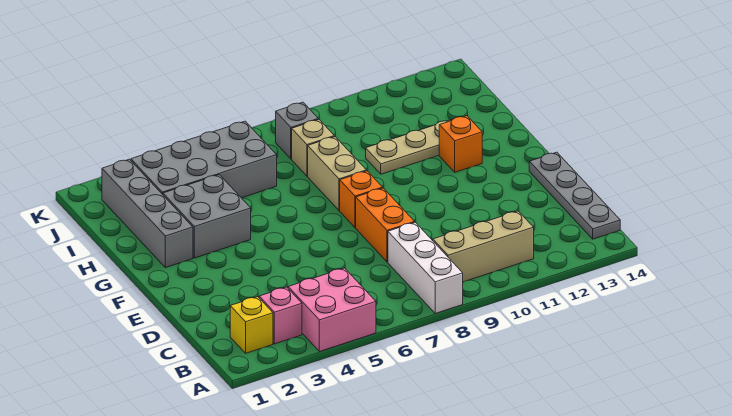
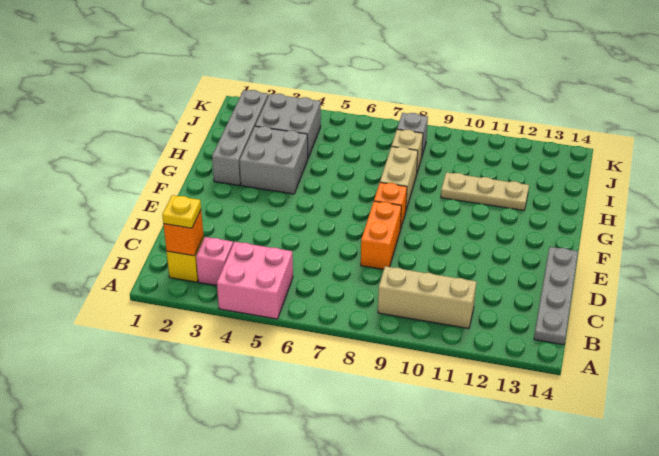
white brick A8:C8 level 1 -> none
none -> yellow plate B2 level 3
orange brick G12 level 1 -> orange brick B2 level 2
grey brick I3:J6 level 1 -> grey brick I3:J4 level 1

